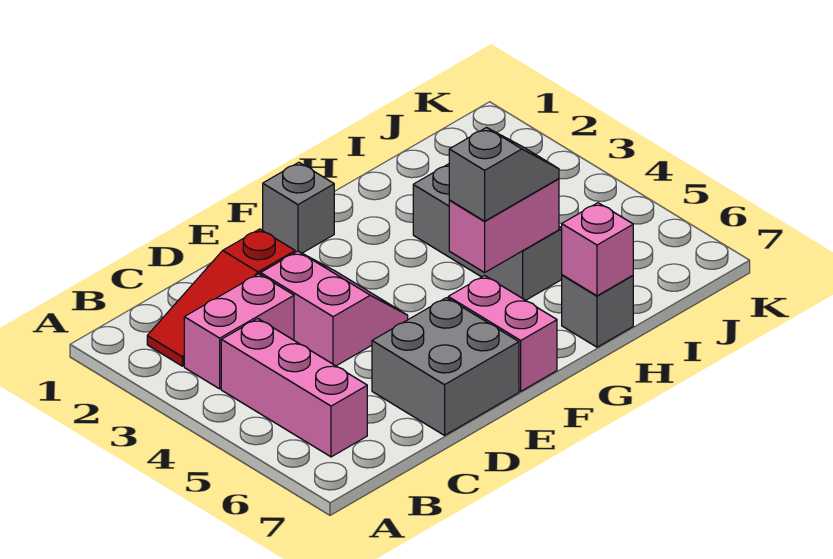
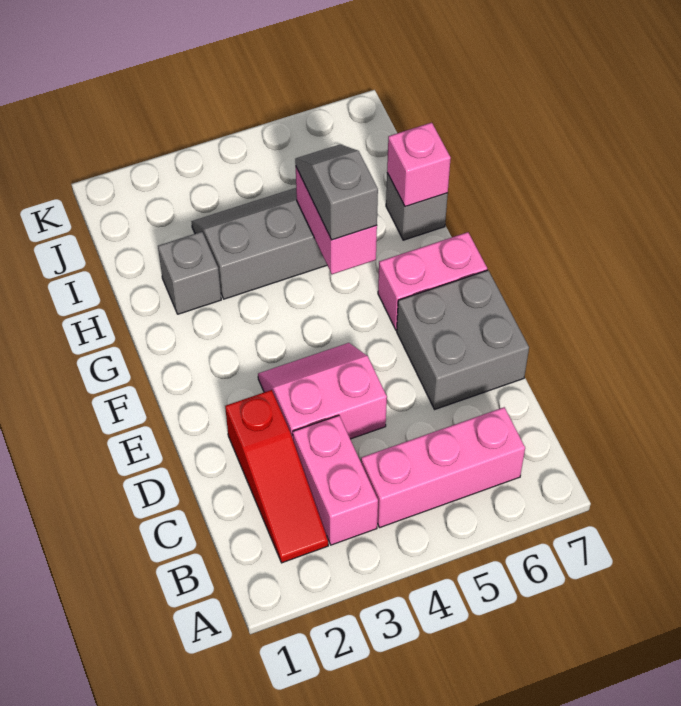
grey brick F1 level 1 -> grey brick H2 level 1

